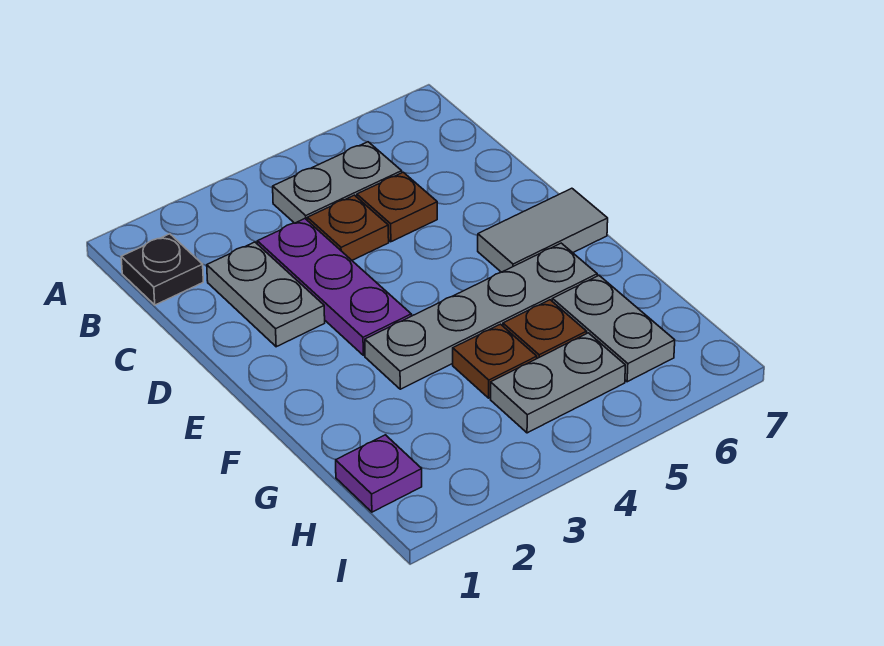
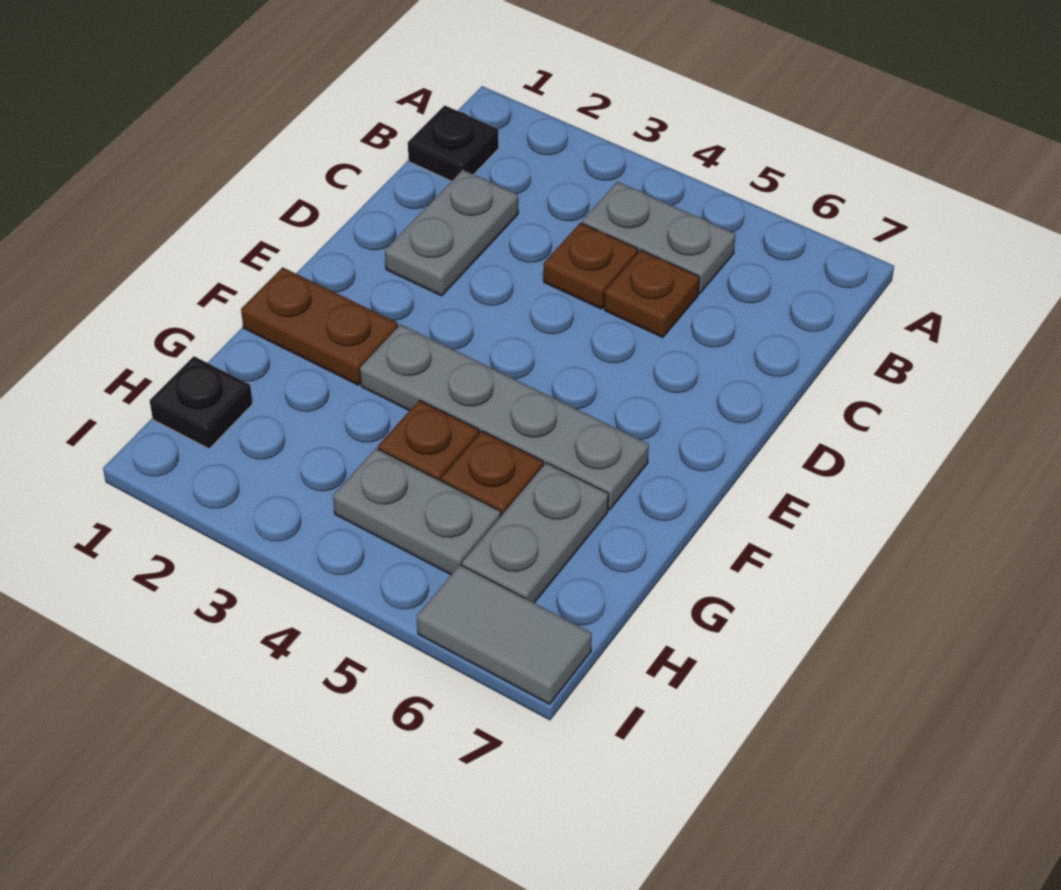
purple plate C3:E3 level 1 -> none
grey tile E6:E7 level 1 -> grey tile I6:I7 level 1
none -> brown plate F1:F2 level 1
purple plate H1 level 1 -> black plate H1 level 1

